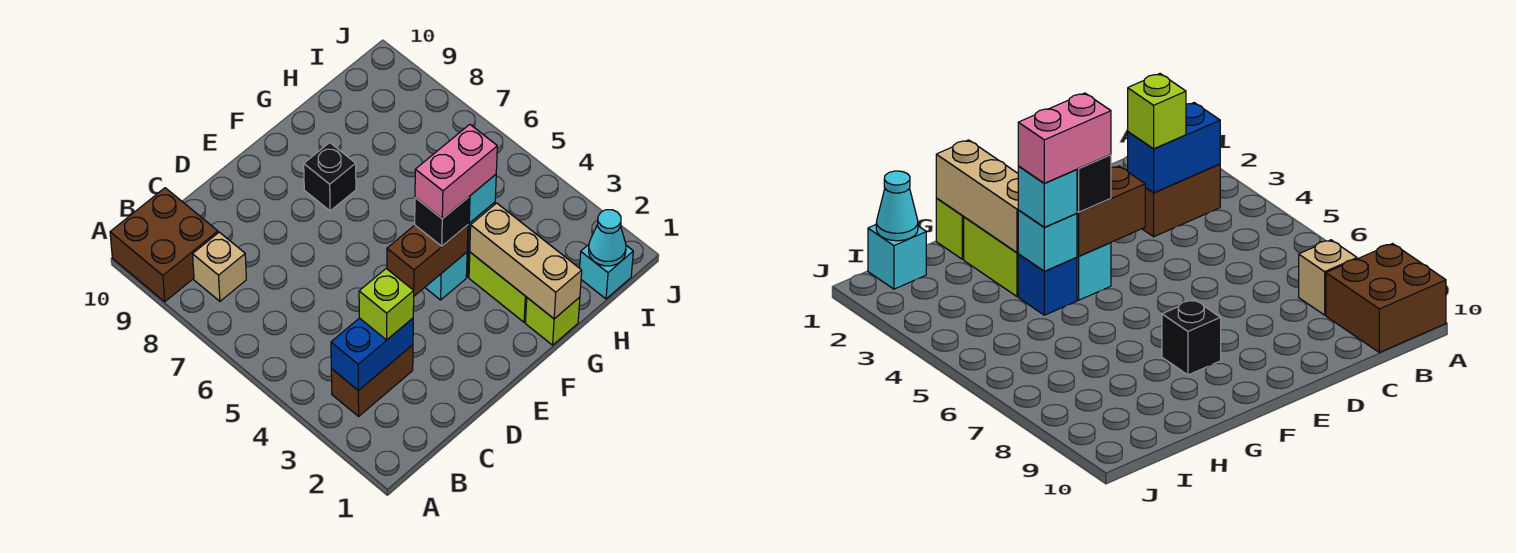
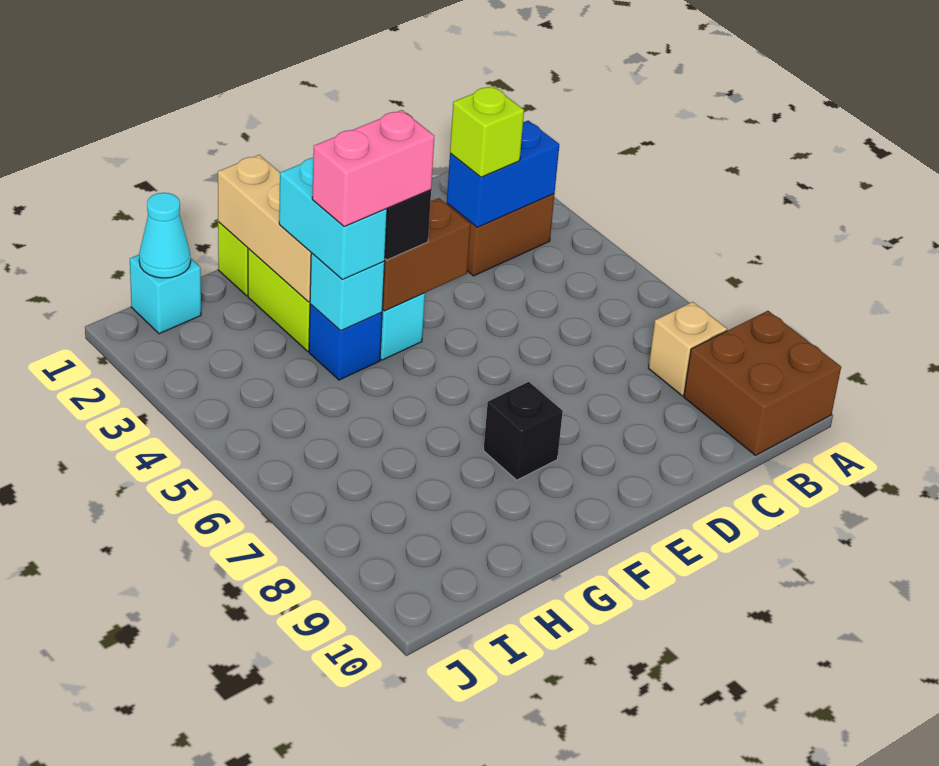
cyan brick G4 level 3 -> cyan brick G3:G4 level 3

